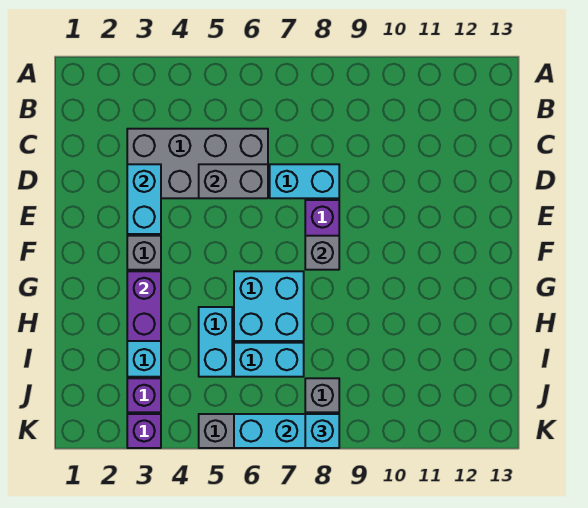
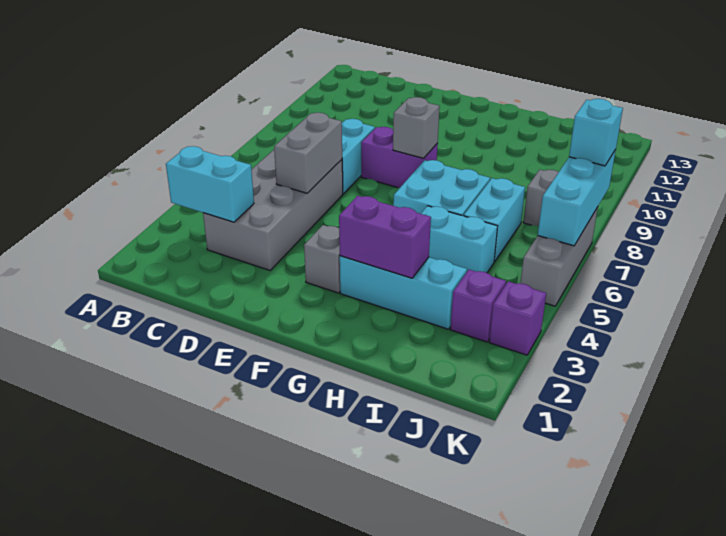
cyan brick D3:E3 level 2 -> cyan brick B3:C3 level 2

